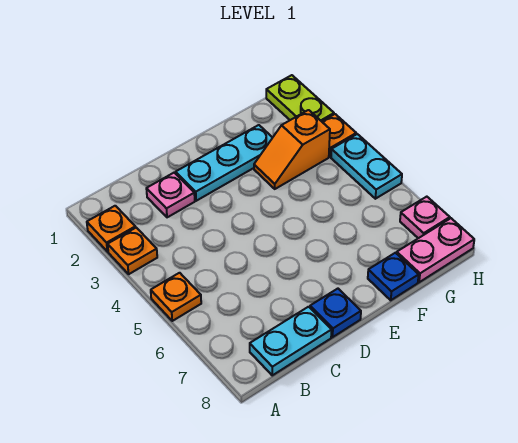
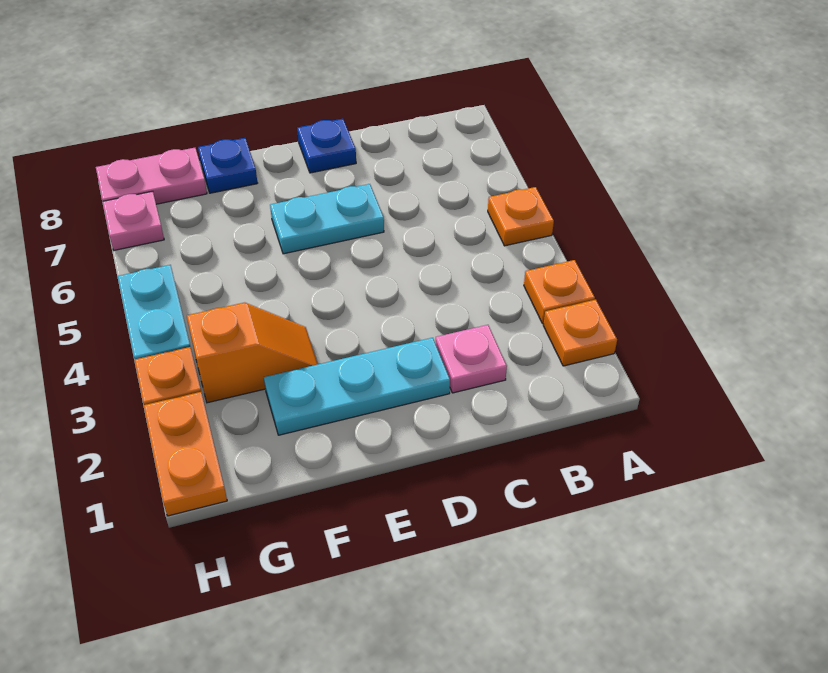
cyan plate B8:C8 level 1 -> cyan plate D6:E6 level 1
lime plate H1:H2 level 1 -> orange plate H1:H2 level 1

